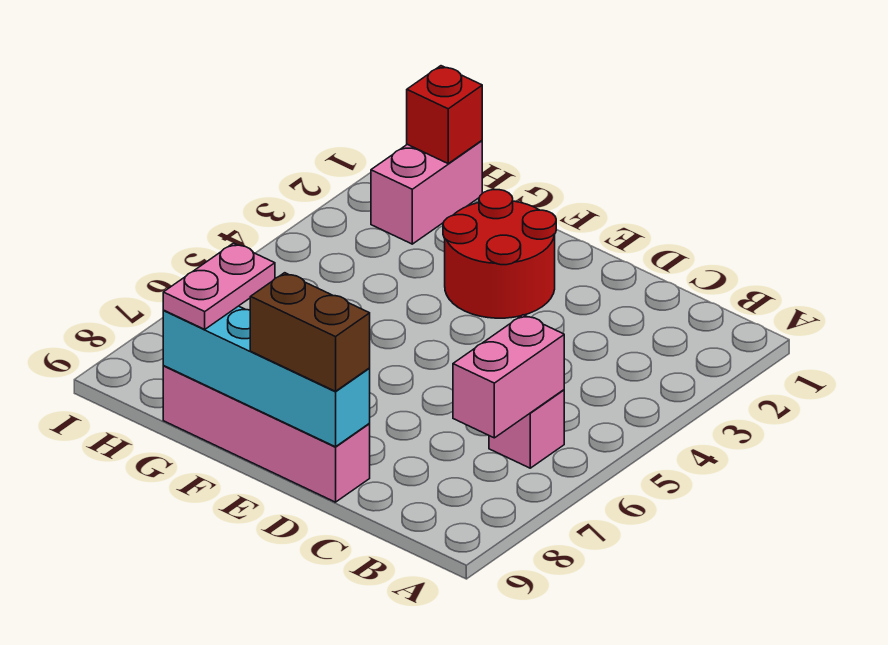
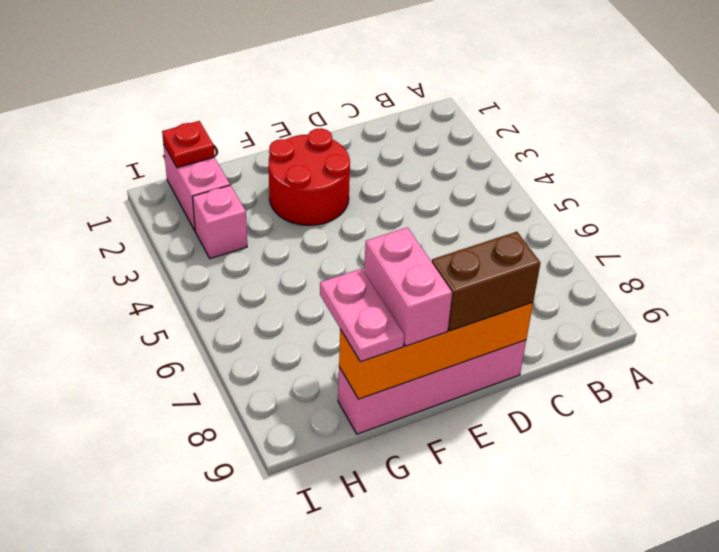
pink brick B6 level 1 -> pink brick H3 level 1
pink brick B6:B7 level 2 -> pink brick F8:F9 level 3
cyan brick D9:G9 level 2 -> orange brick D9:G9 level 2
red brick H1 level 2 -> red plate H1 level 2

